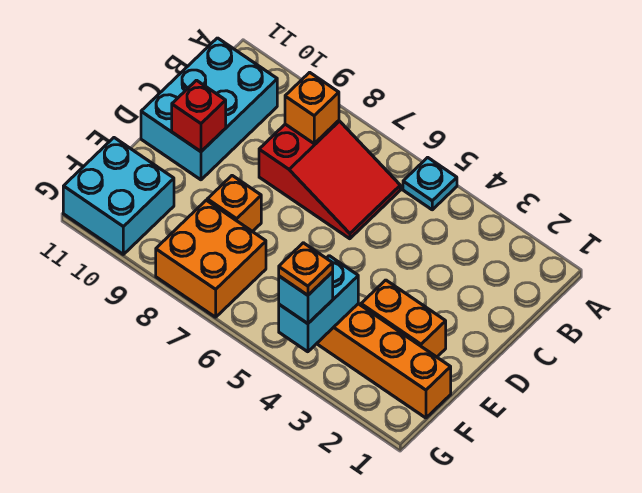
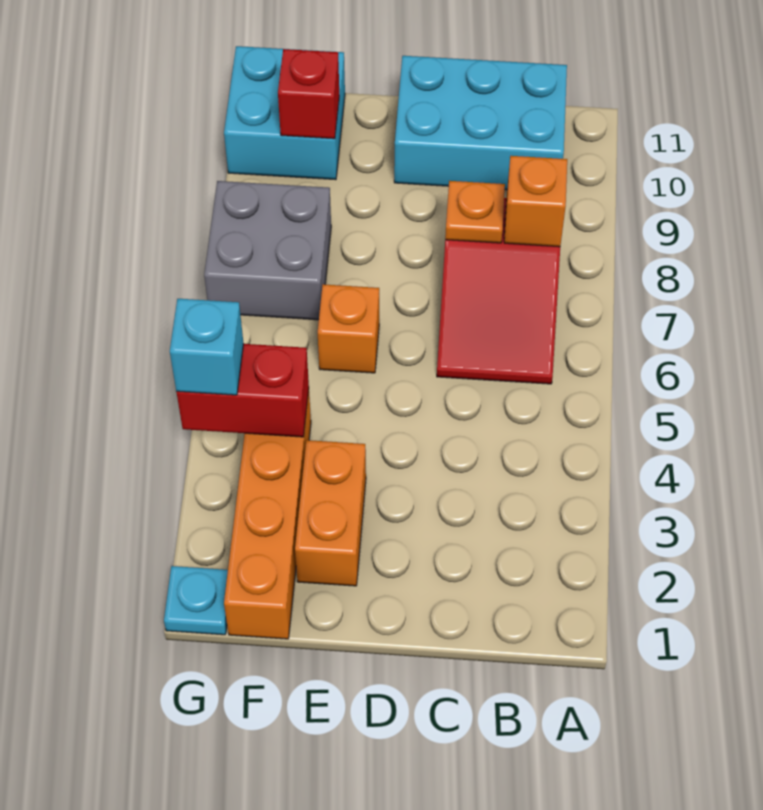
cyan plate A5 level 1 -> cyan plate G1 level 1
red brick D10 level 2 -> red brick F10 level 2
orange brick E8 level 1 -> orange brick E6 level 1
cyan brick F4:G4 level 2 -> red brick F4:G4 level 2
orange brick F7:G8 level 1 -> grey brick F7:G8 level 1
orange plate G4 level 4 -> orange plate C8 level 2

